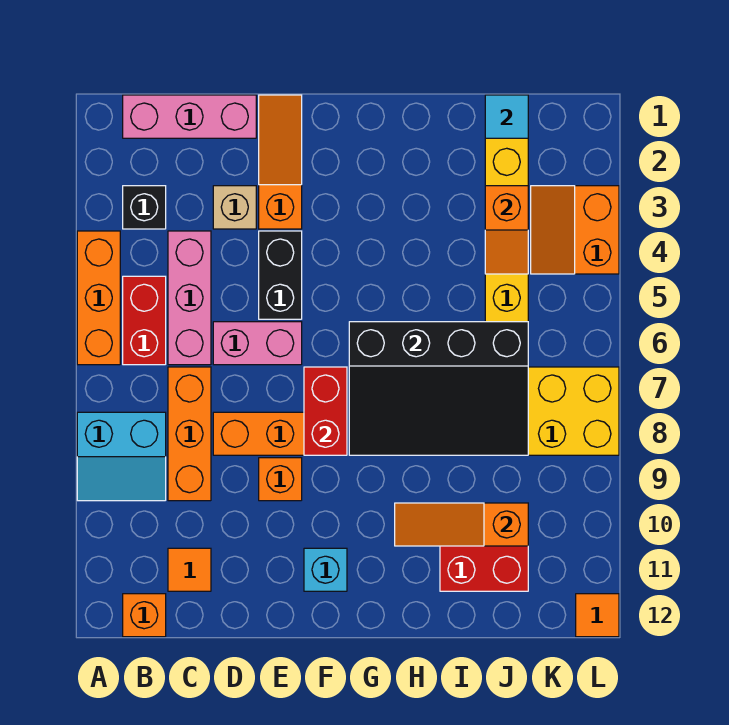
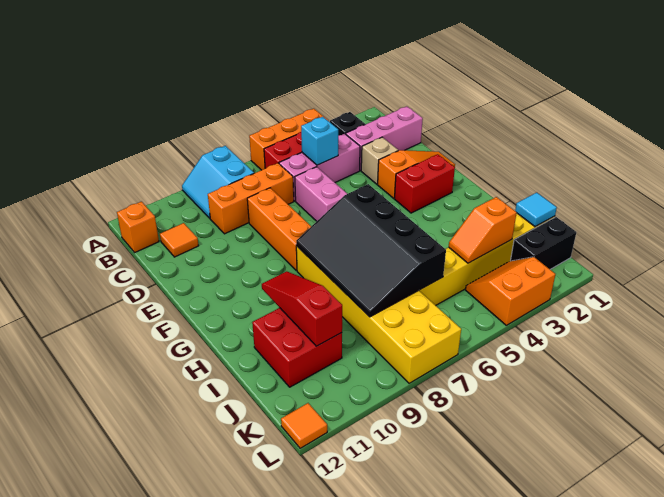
pink brick B1:D1 level 1 -> pink brick C1:C3 level 1
black brick E4:E5 level 1 -> black brick K1:K2 level 1
orange brick E9 level 1 -> none
red brick F7:F8 level 2 -> red brick F2:F3 level 1
cyan brick F11 level 1 -> cyan brick C5 level 2
orange slope H10:J10 level 2 top J -> red slope H10:J10 level 2 top J

